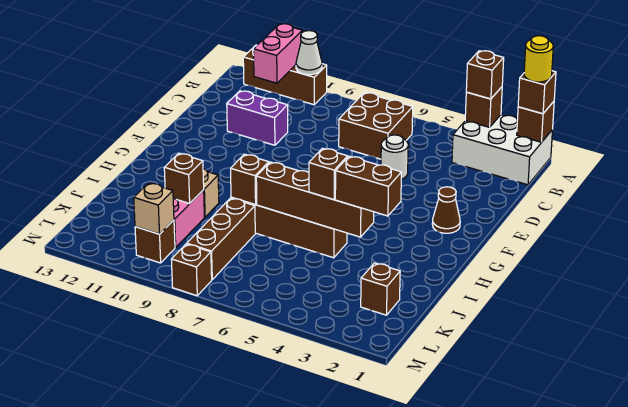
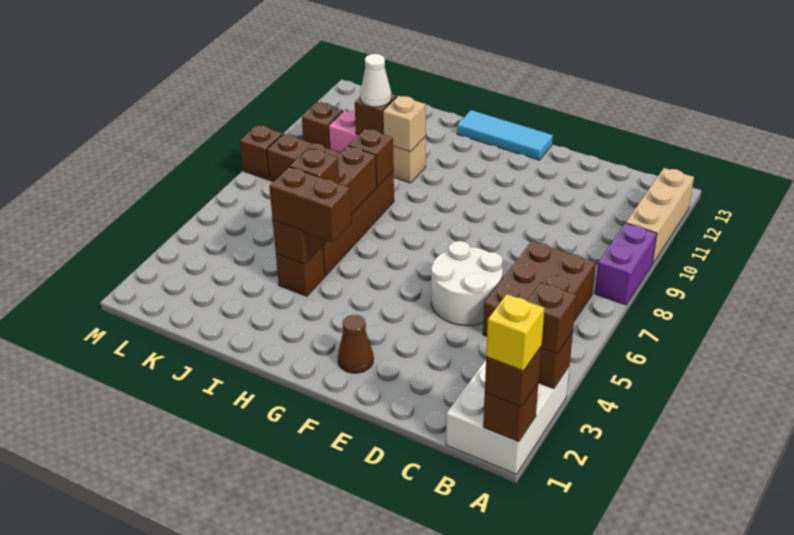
yellow round brick A1 level 4 -> yellow brick A1 level 4
brown brick A10:A12 level 1 -> tan brick A10:A12 level 1
white cone A10 level 2 -> white cone J10 level 3
pink brick A11:B11 level 2 -> none
brown brick B6:C7 level 1 -> brown brick B5:C7 level 1
white round brick D5 level 1 -> white round brick D5:E6 level 1
purple brick D10:D11 level 1 -> purple brick A8:A9 level 1
none -> cyan tile F13:H13 level 1
brown brick I3:I4 level 3 -> brown brick H4:I4 level 3
brown brick K2 level 1 -> brown brick I4 level 1
tan brick L10 level 2 -> tan brick I10 level 2

